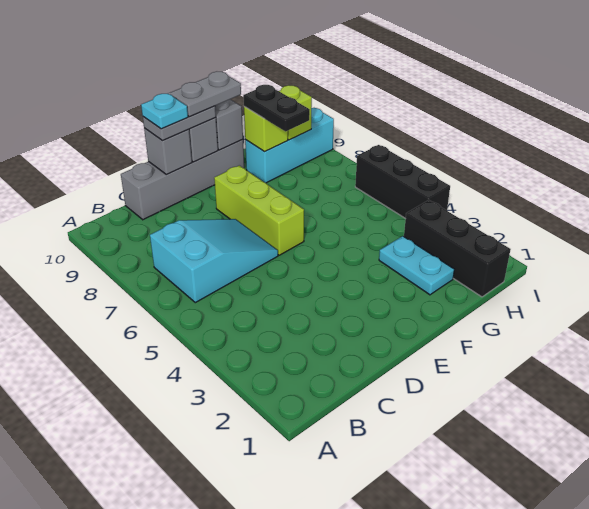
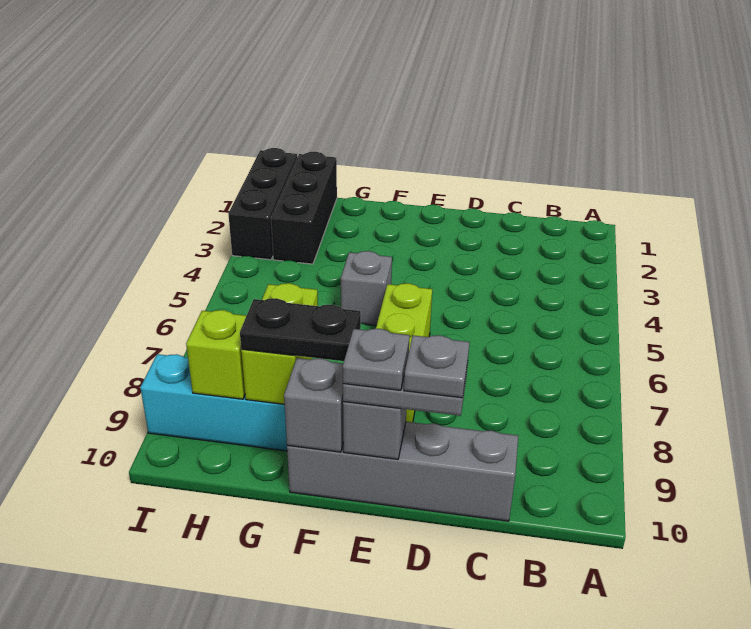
cyan slope B6:D7 level 1 top B -> none
grey brick D10 level 2 -> grey brick F5 level 1
cyan plate D10 level 4 -> grey plate D10 level 4
grey plate E10:F10 level 4 -> grey plate E10 level 4
cyan plate G2:G3 level 1 -> none
black plate G8:G9 level 3 -> black plate F9:G9 level 3
lime brick G9 level 2 -> lime brick G8:G9 level 2
black brick I4:I6 level 1 -> black brick I1:I3 level 1

